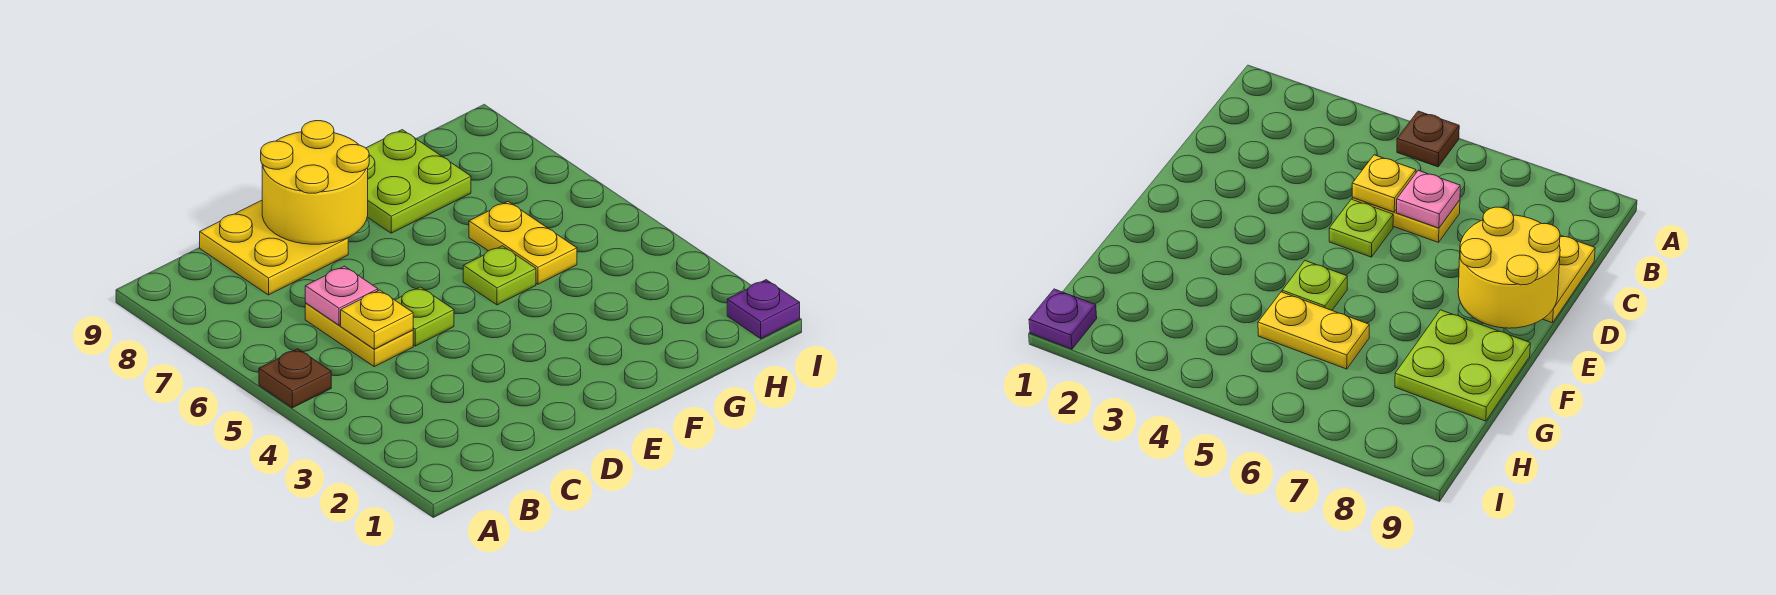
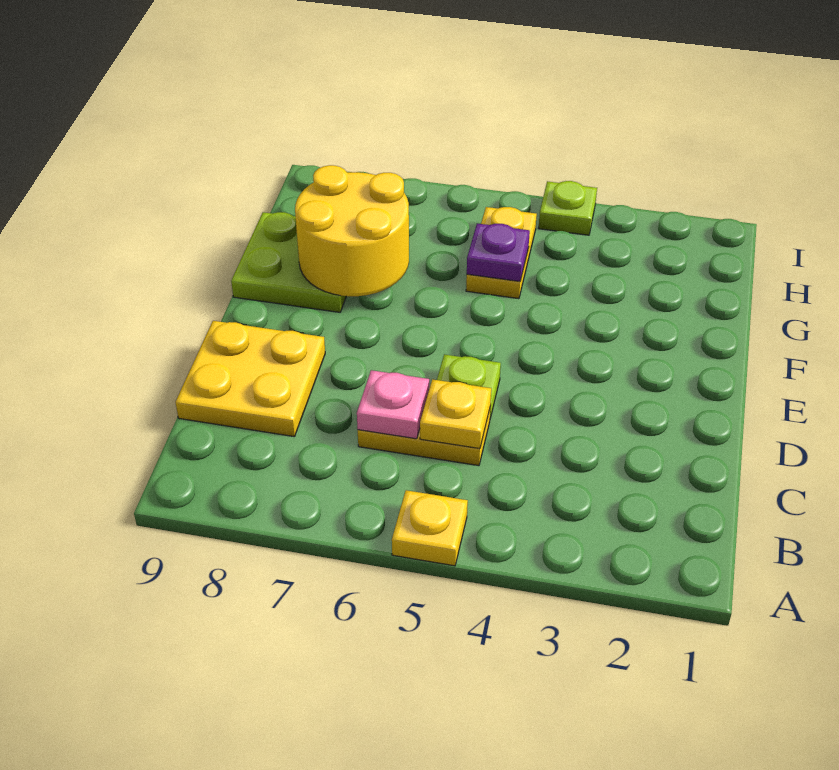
brown plate A5 level 1 -> yellow plate A5 level 1
yellow round brick D8:E9 level 2 -> yellow round brick F7:G8 level 2
lime plate F5 level 1 -> lime plate I4 level 1
yellow plate G5:G6 level 1 -> yellow plate G5:H5 level 1
purple plate I1 level 1 -> purple plate G5 level 2

